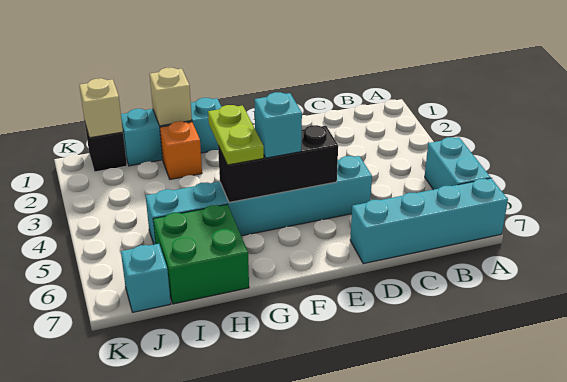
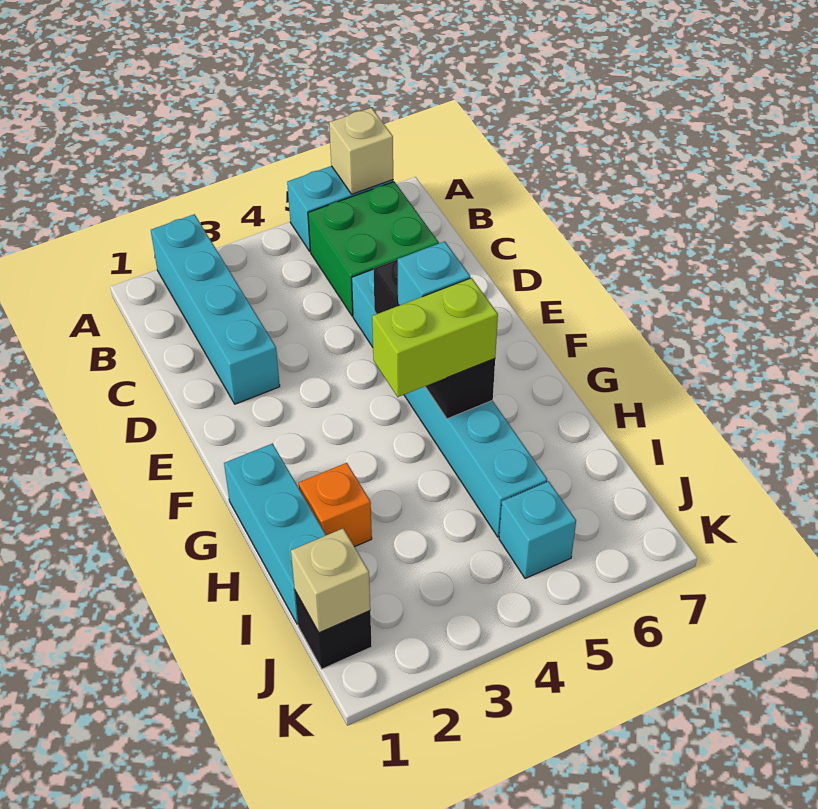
cyan brick A7:D7 level 1 -> cyan brick A2:D2 level 1
lime plate G4:G5 level 3 -> lime brick G4:G5 level 3
tan brick H1 level 2 -> tan brick A6 level 2
green brick H6:I7 level 1 -> green brick B5:C6 level 1
cyan brick J7 level 1 -> cyan brick J5 level 1

